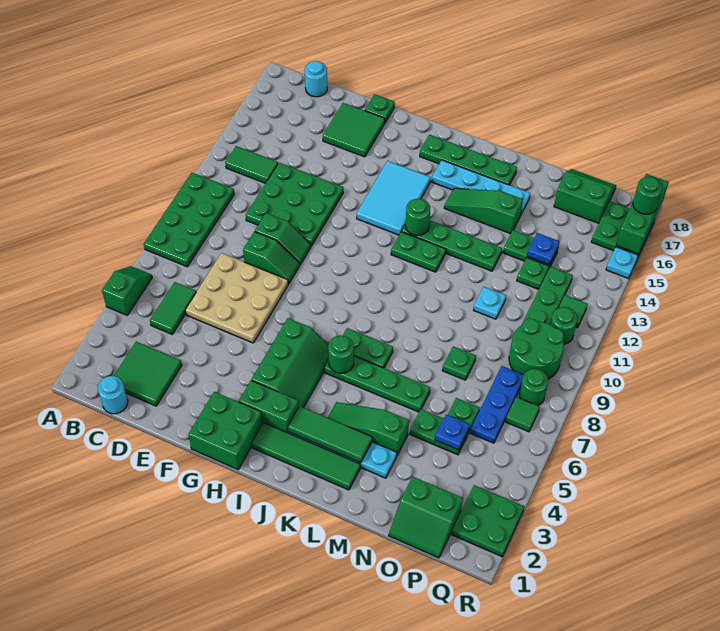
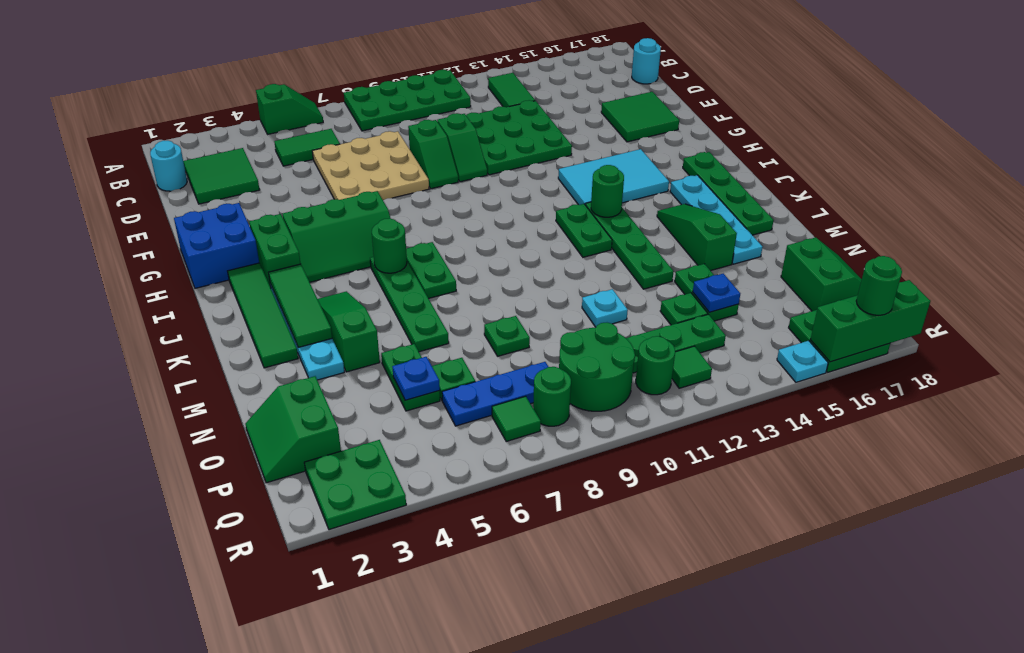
green plate F18 level 1 -> none
green brick G1:H2 level 1 -> blue brick G1:H2 level 1

